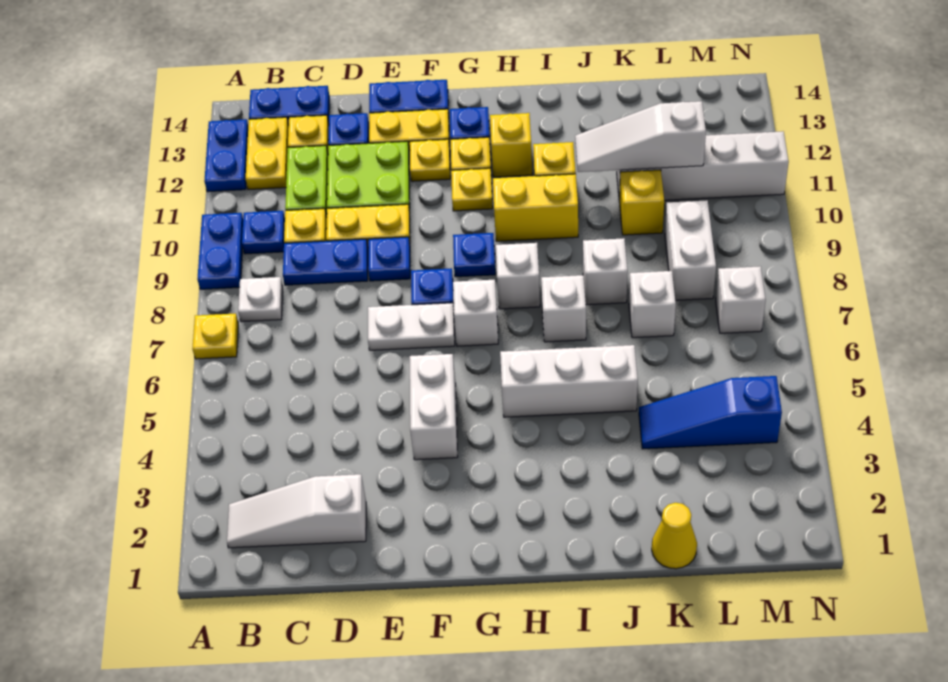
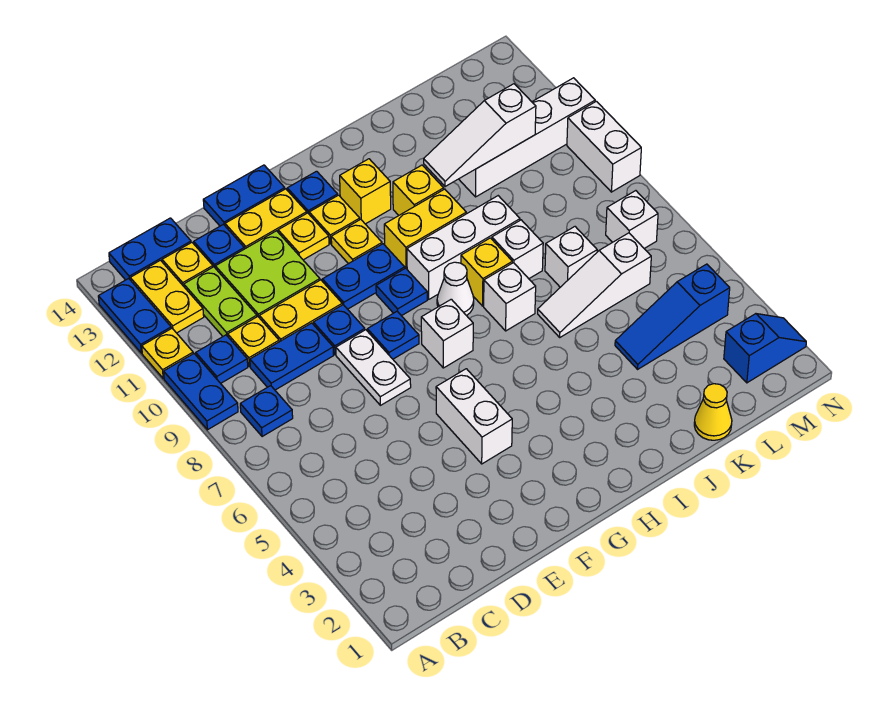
yellow plate A7 level 1 -> yellow plate A11 level 1
white slope B2:D2 level 1 top D -> white slope J6:L6 level 1 top L
white plate B8 level 1 -> blue plate B8 level 1
white plate E7:F7 level 1 -> white plate E7:E8 level 1
none -> blue plate F10:G10 level 1
white brick H5:J5 level 1 -> white brick H9:J9 level 1
white brick H8 level 1 -> white cone H8 level 1
yellow brick K10 level 1 -> yellow brick I8 level 1
white brick L8:L9 level 1 -> white brick N9:N10 level 1
none -> blue slope M2:N2 level 1 top M

